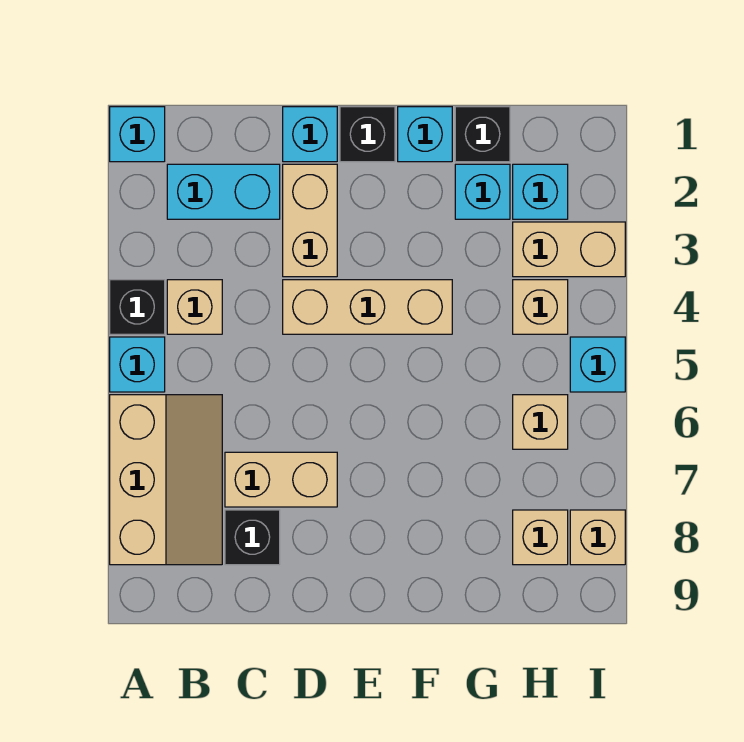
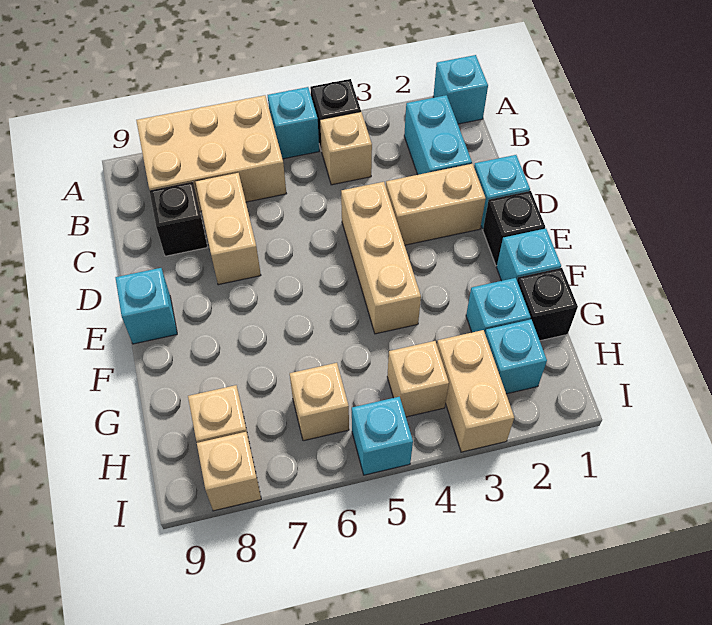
tan slope A6:B8 level 1 top A -> tan brick A6:B8 level 1
none -> cyan brick E9 level 1

